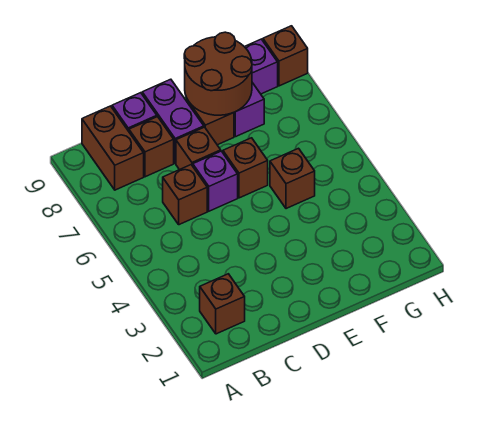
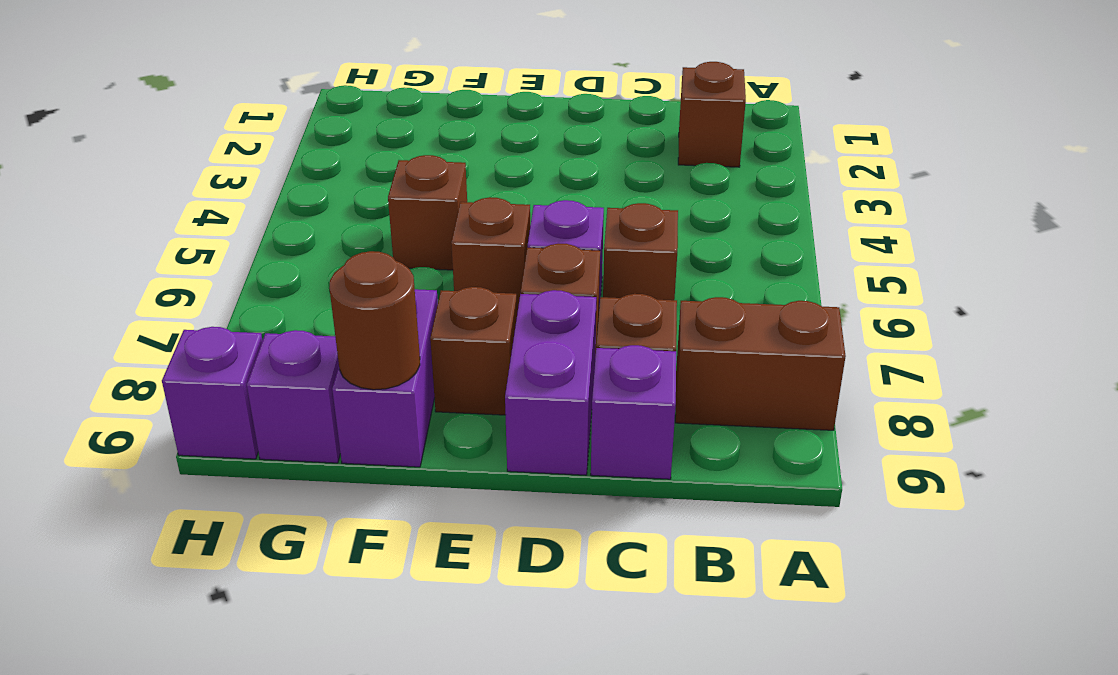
brown brick B8:B9 level 1 -> brown brick A8:B8 level 1
brown round brick E8:F9 level 2 -> brown round brick F9 level 2
brown brick H9 level 1 -> purple brick H9 level 1

